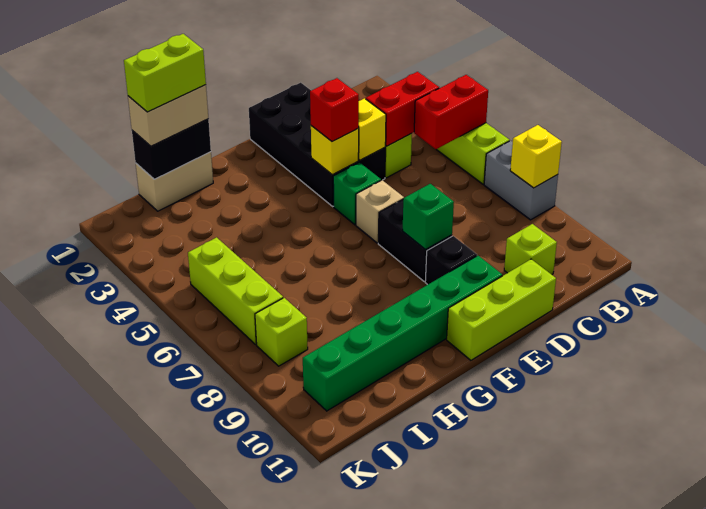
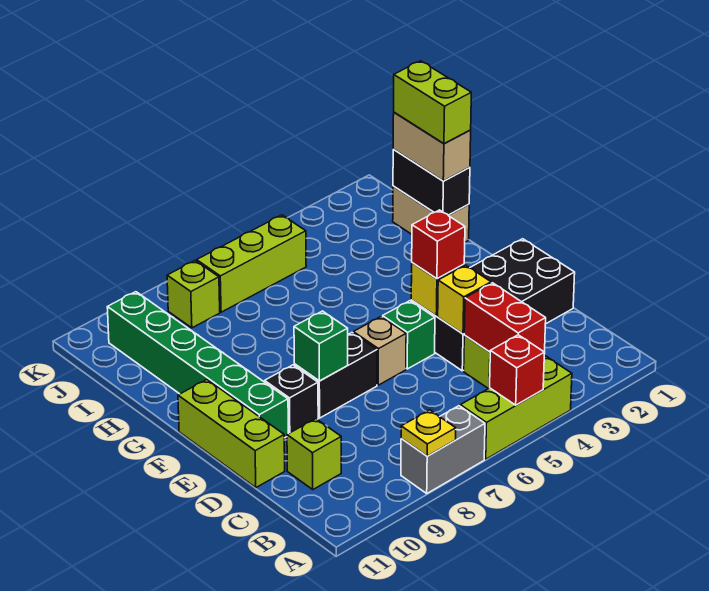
red brick A5:B5 level 2 -> red brick A5 level 2
yellow brick A8 level 2 -> yellow plate A8 level 2

